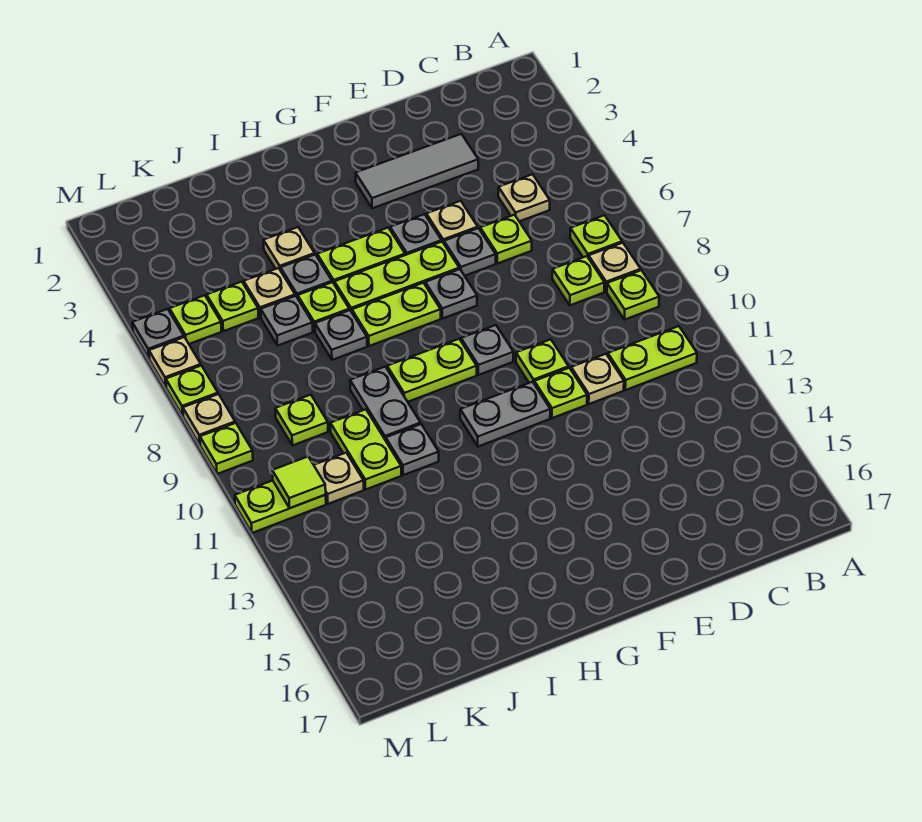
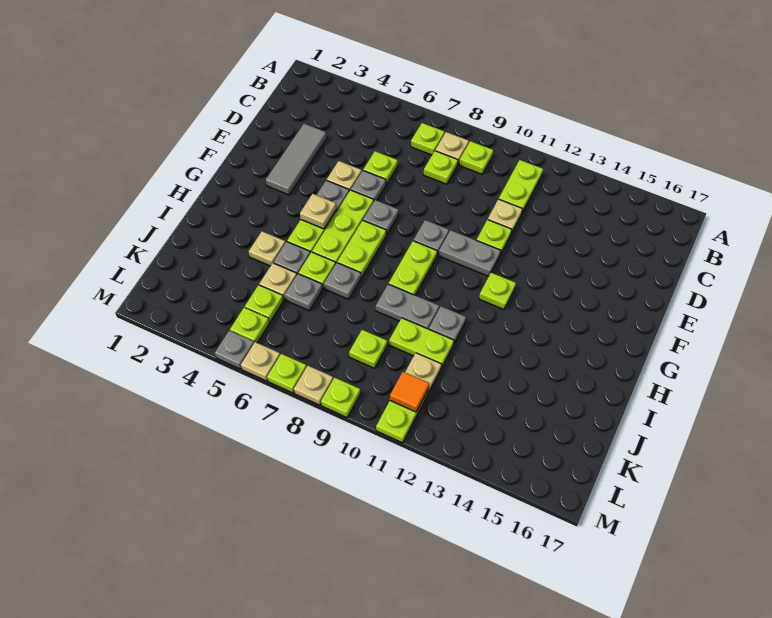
tan plate C5 level 1 -> tan plate G5 level 2
lime plate E10 level 1 -> lime plate G12 level 1
grey plate F11:G11 level 1 -> grey plate F10:F11 level 1
lime tile L11 level 2 -> orange tile L11 level 2

